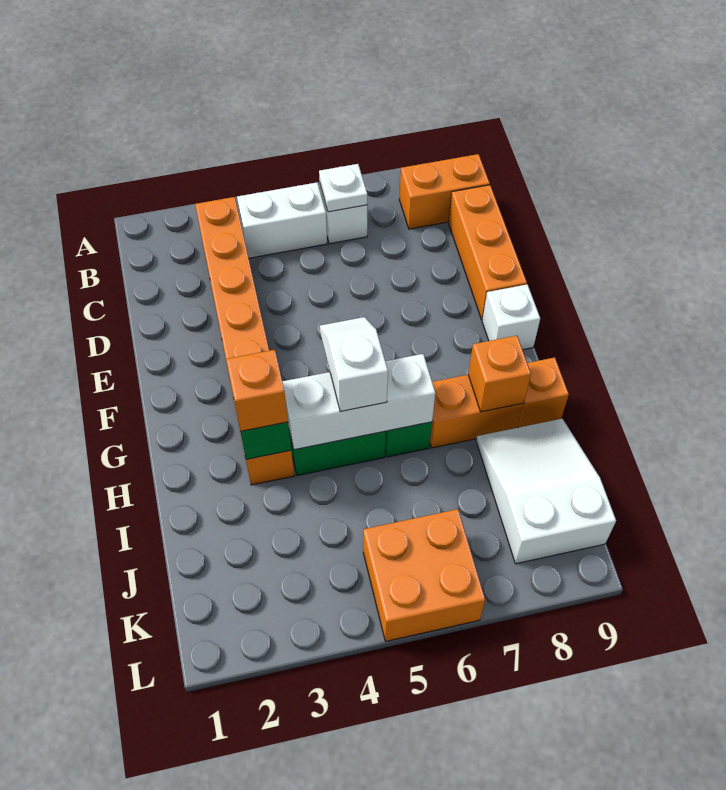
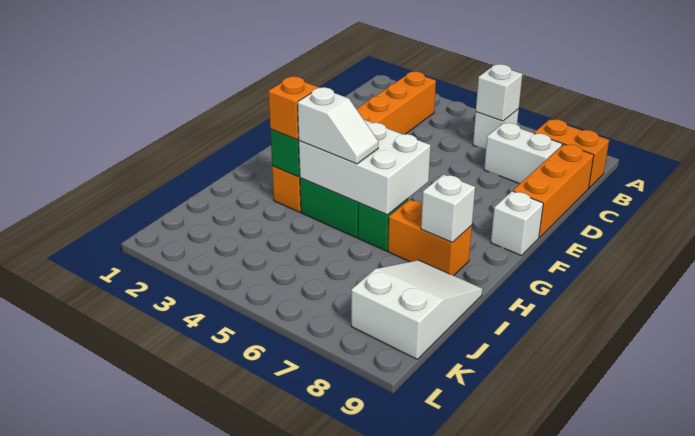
white brick B4:B5 level 1 -> white brick C7:C8 level 1
white plate B6 level 2 -> white brick B6 level 2
white slope G5:H5 level 3 top H -> white slope H4:H5 level 3 top 4
white brick H4:H6 level 2 -> white brick G4:H6 level 2
orange brick H8 level 2 -> white brick H8 level 2
orange brick H9 level 1 -> none
orange brick K5:L6 level 1 -> none

